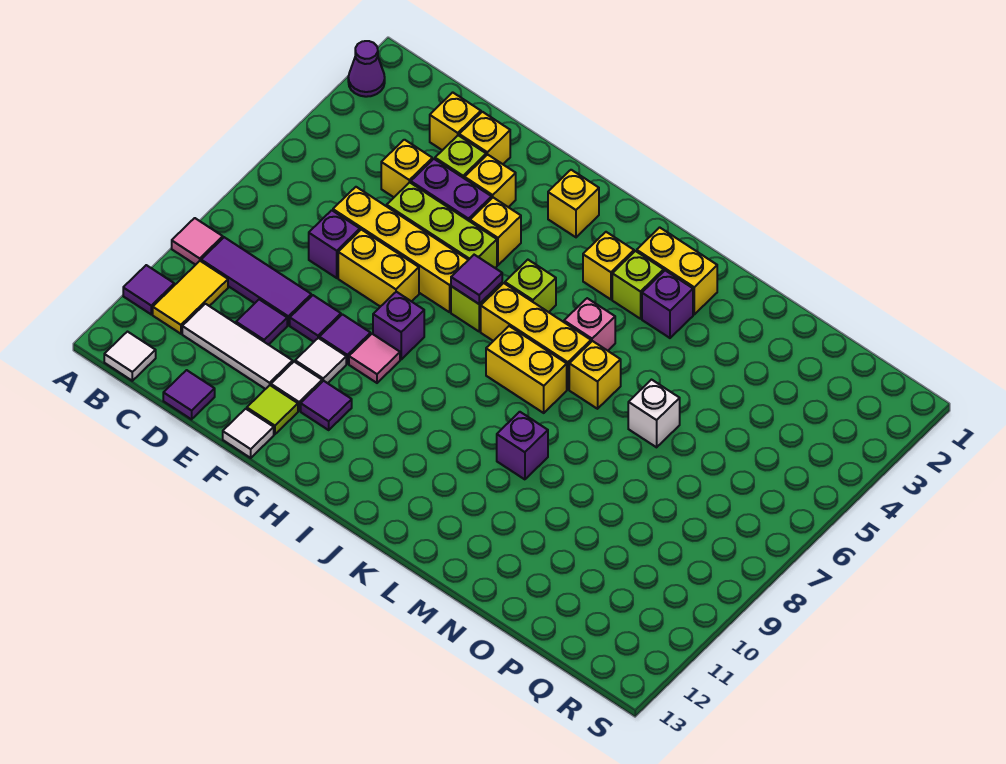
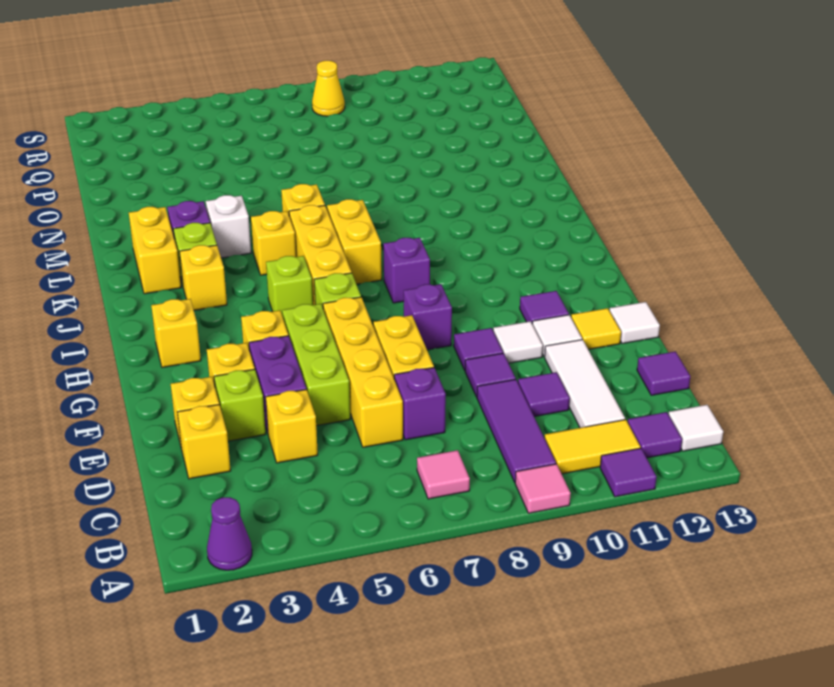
lime tile F12 level 1 -> yellow tile F12 level 1
pink tile G9 level 1 -> pink tile B7 level 1
purple tile H6 level 2 -> purple tile B12 level 1
pink brick K5 level 1 -> yellow brick K5 level 1
purple brick L9 level 1 -> purple brick I8 level 1
white brick N6 level 1 -> white brick L4 level 1
none -> yellow cone R8 level 1

